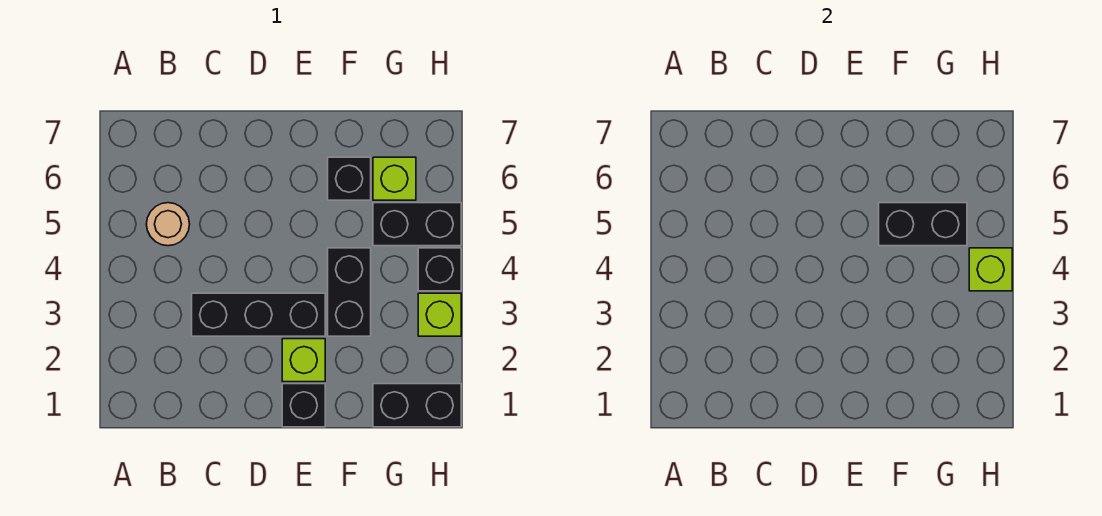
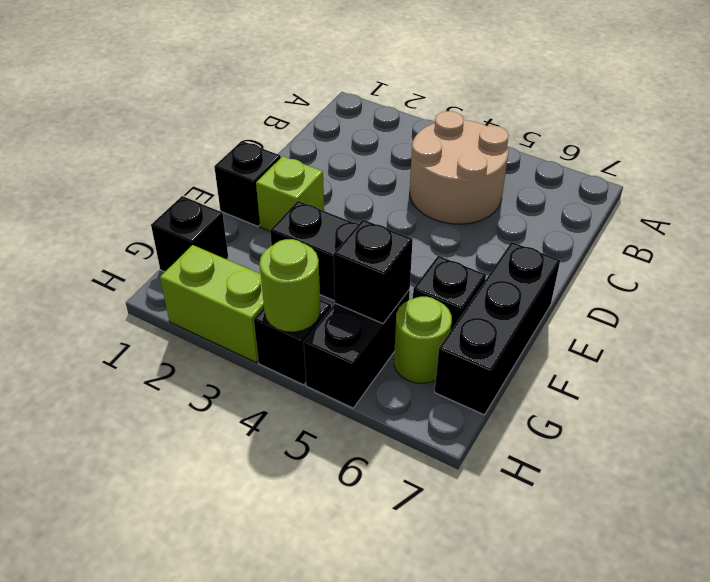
tan round brick B5 level 1 -> tan round brick B4:C5 level 1
black brick C3:E3 level 1 -> black brick E7:G7 level 1
black brick F5:G5 level 2 -> black brick G5 level 2
black brick G1:H1 level 1 -> black brick G1 level 1
lime brick G6 level 1 -> lime round brick G6 level 1
lime brick H3 level 1 -> lime brick H2:H3 level 1
lime brick H4 level 2 -> lime round brick H4 level 2

